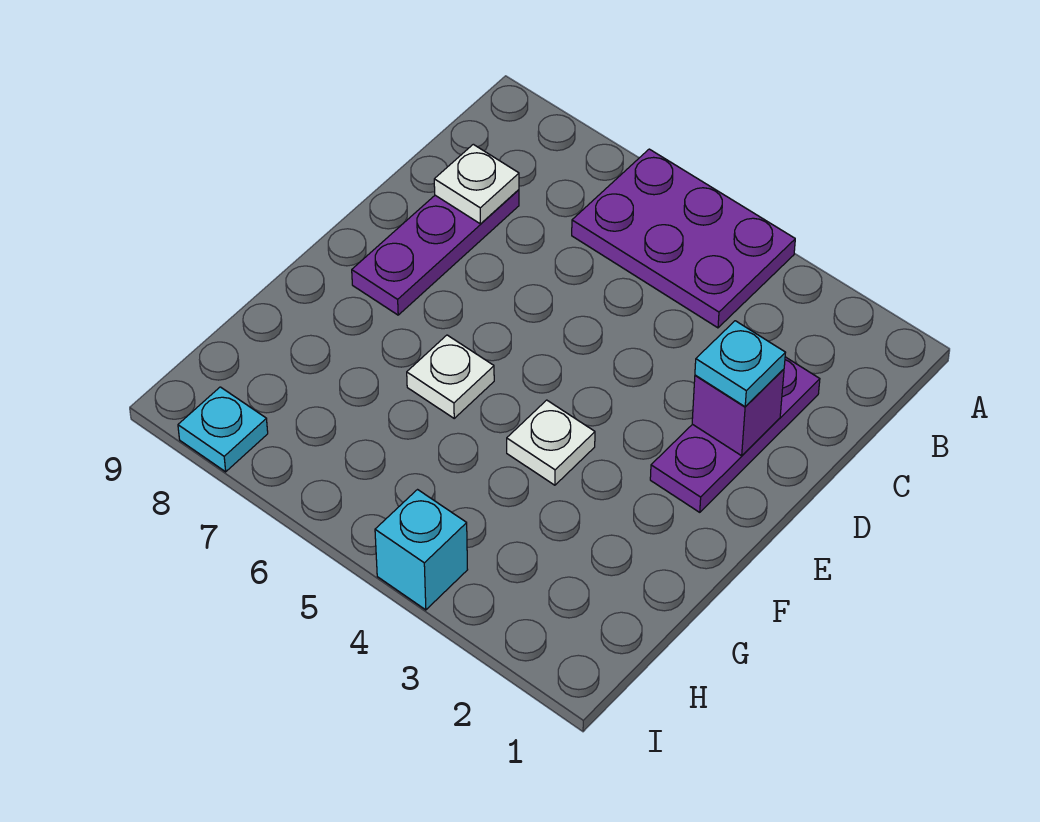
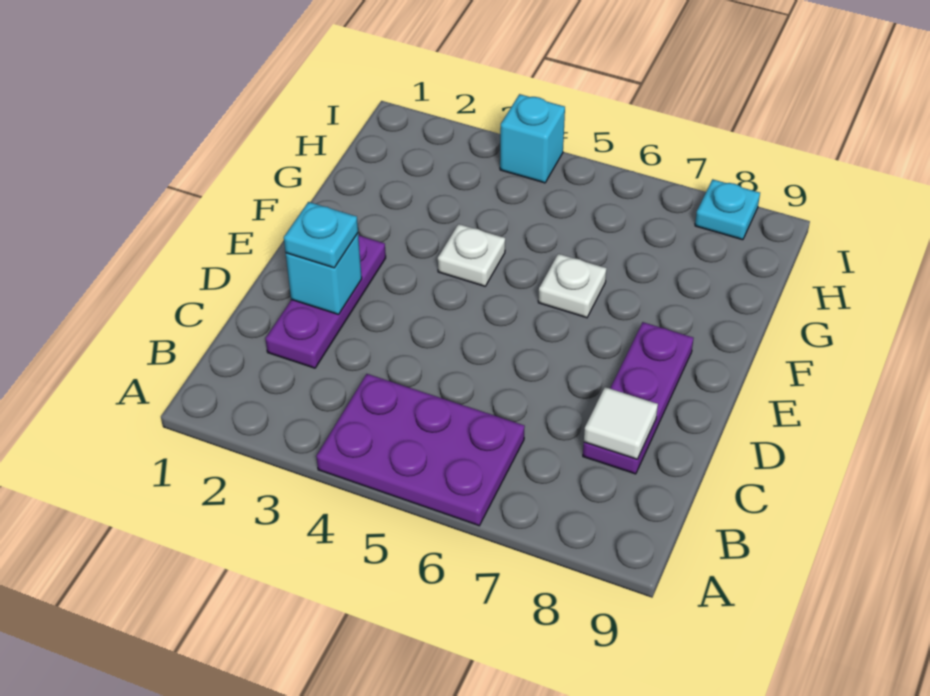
white plate C8 level 2 -> white tile C8 level 2
purple brick D2 level 2 -> cyan brick D2 level 2

